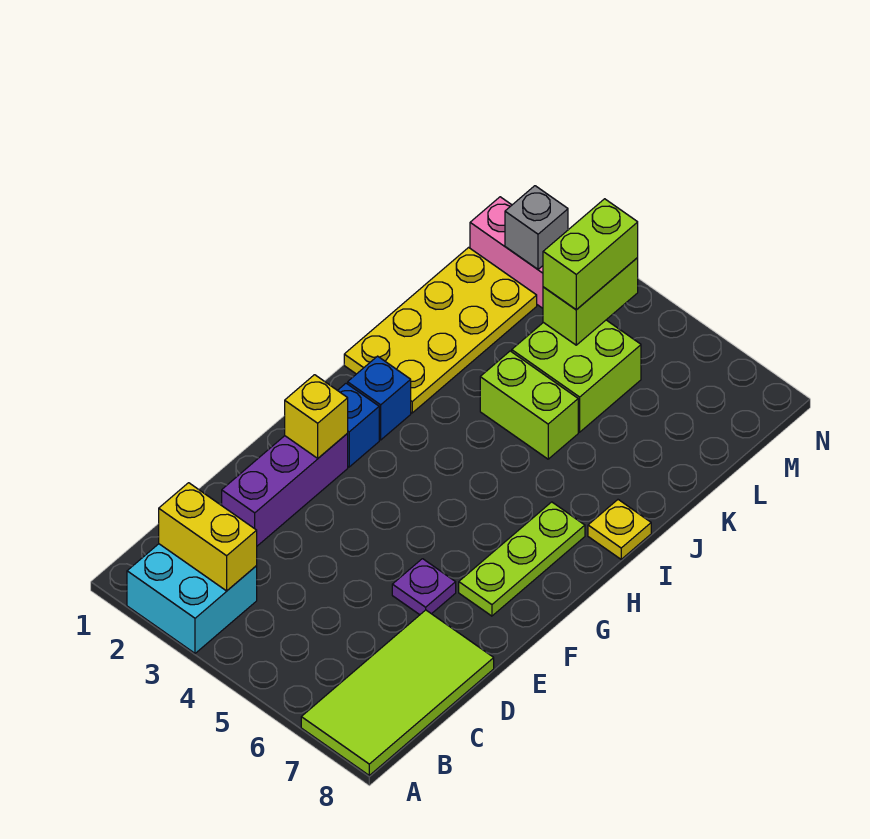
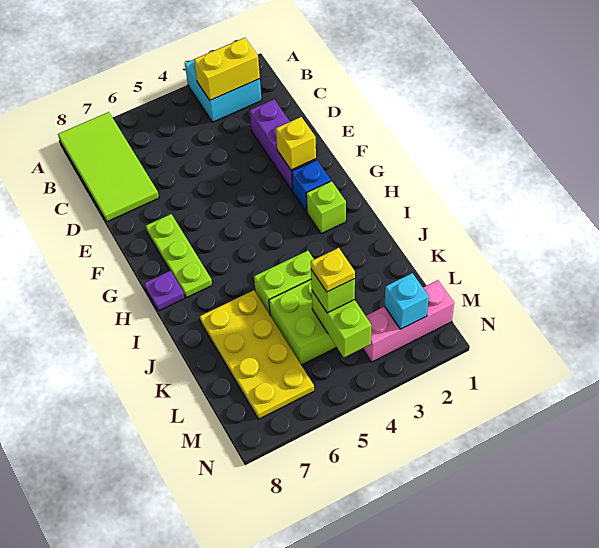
purple plate E6 level 1 -> purple plate H8 level 1
blue brick H2 level 1 -> lime brick H2 level 1
yellow plate I1:L2 level 1 -> yellow plate J6:M7 level 1
yellow plate I8 level 1 -> yellow plate L4 level 4
lime brick L4:M4 level 3 -> lime brick L4 level 3
grey brick M2 level 2 -> cyan brick M2 level 2

